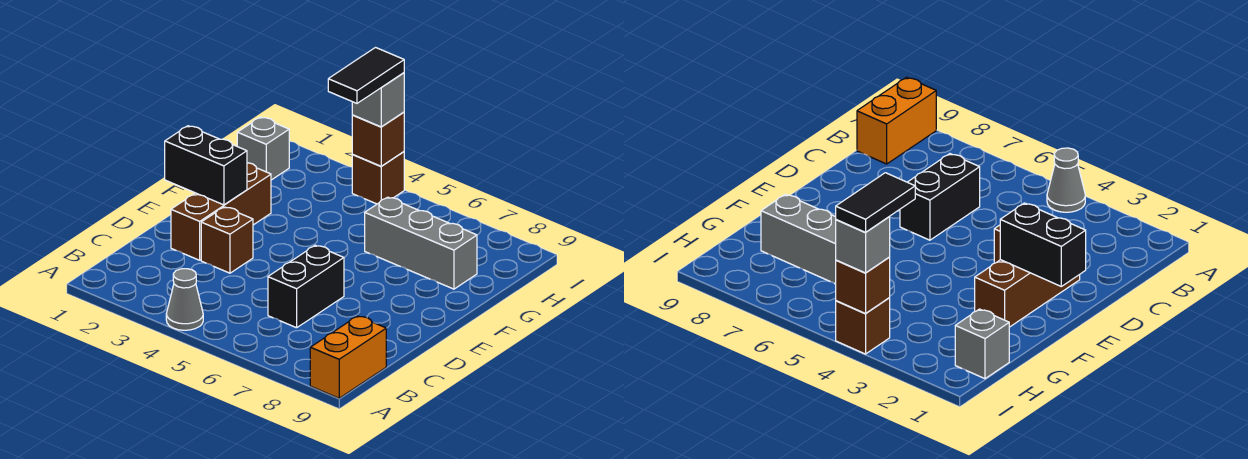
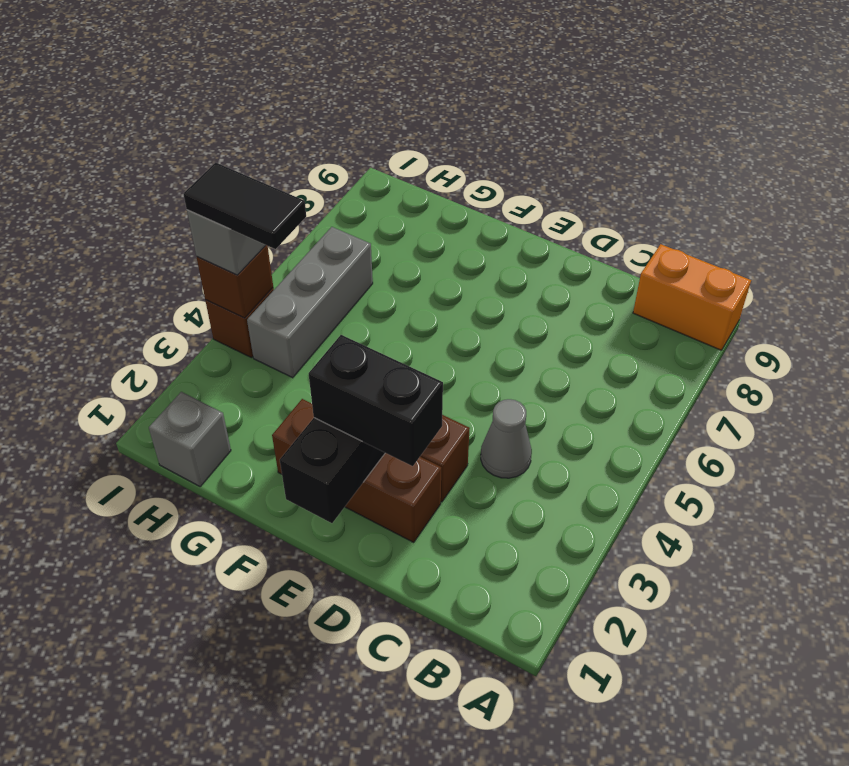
grey cone A4 level 1 -> grey cone C4 level 1
black brick C6:D6 level 1 -> black brick D2:E2 level 3
grey brick G6:G8 level 1 -> grey brick H4:H6 level 1

